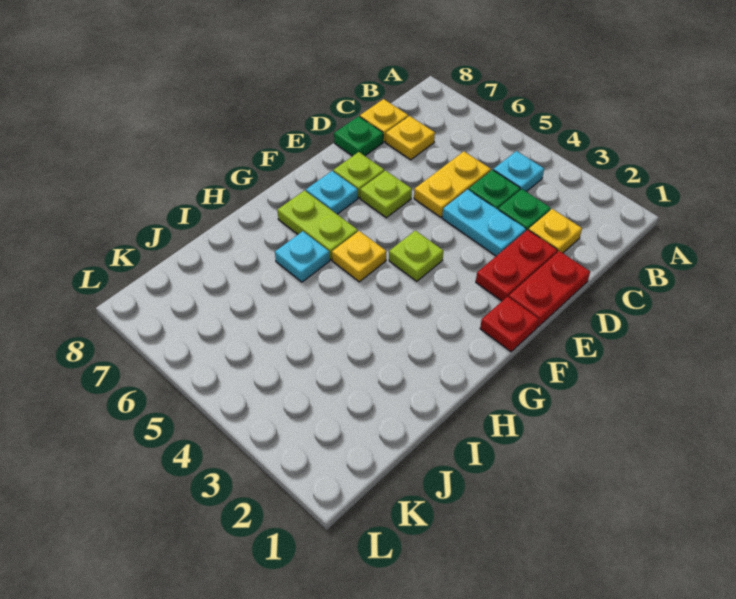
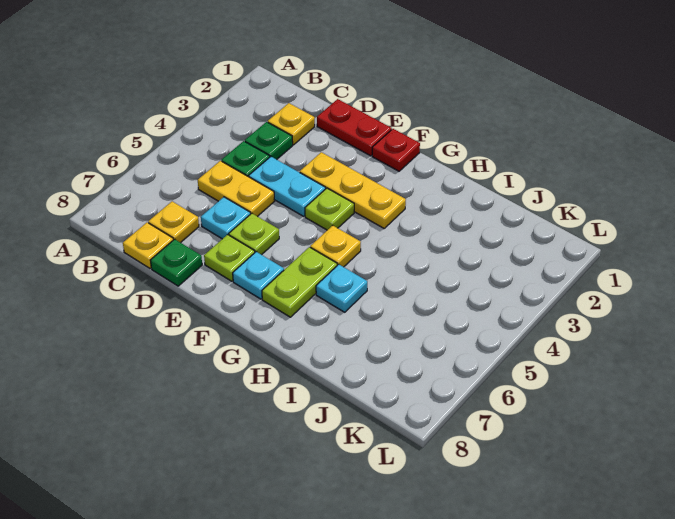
cyan plate B4 level 1 -> cyan plate D6 level 1
red plate D2:E2 level 1 -> none
cyan plate D3:D4 level 1 -> cyan plate D4:E4 level 1
none -> yellow plate E3:G3 level 1

